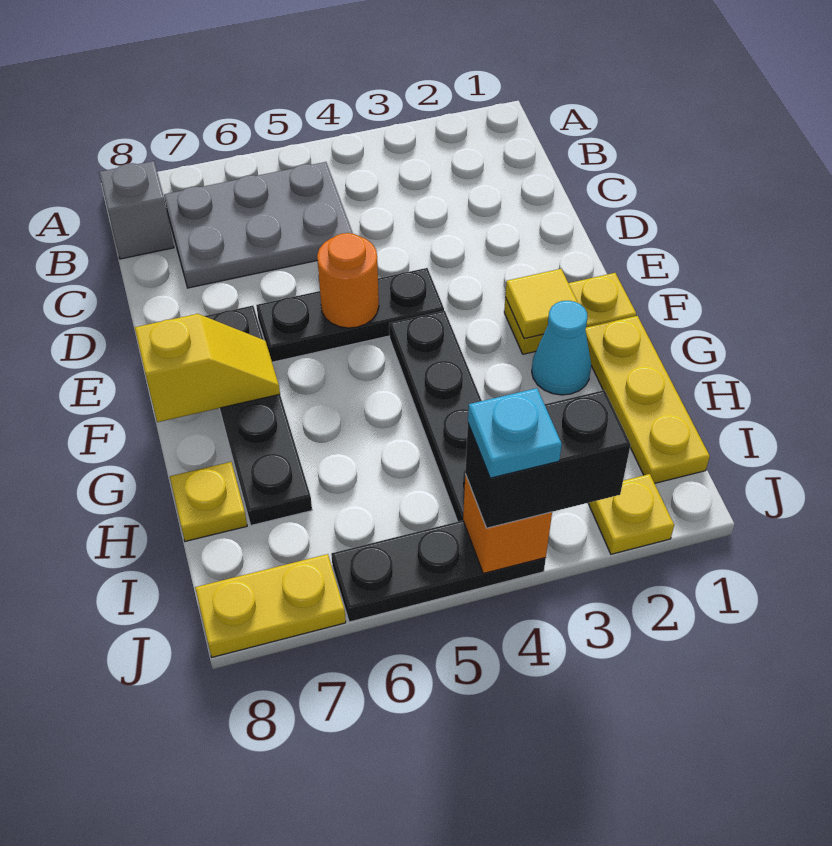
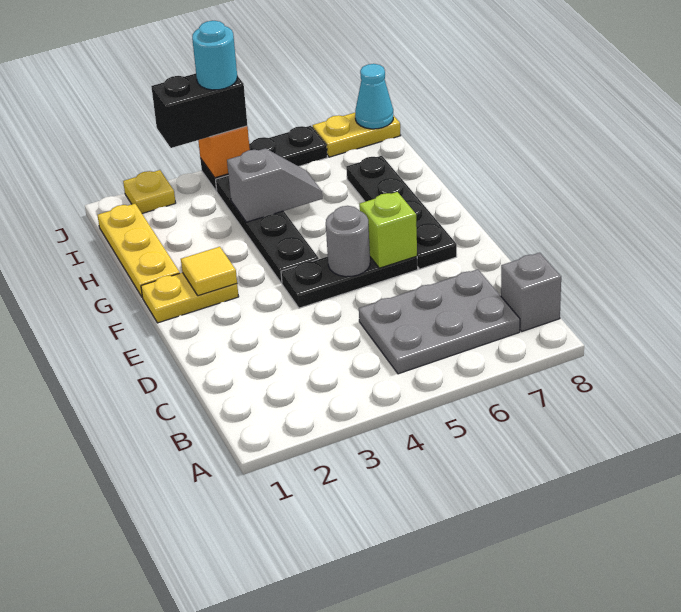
orange round brick E5 level 2 -> grey round brick E5 level 2
none -> lime brick E6 level 2
yellow slope F7:F8 level 2 top 8 -> none
cyan cone G2 level 1 -> cyan cone J8 level 2
none -> grey slope H4:H5 level 2 top 4
yellow plate H8 level 1 -> none
cyan plate J4 level 4 -> cyan round brick J4 level 4

